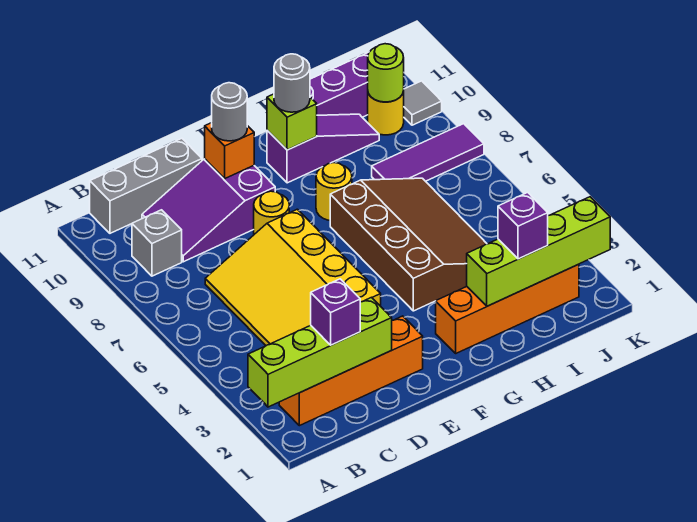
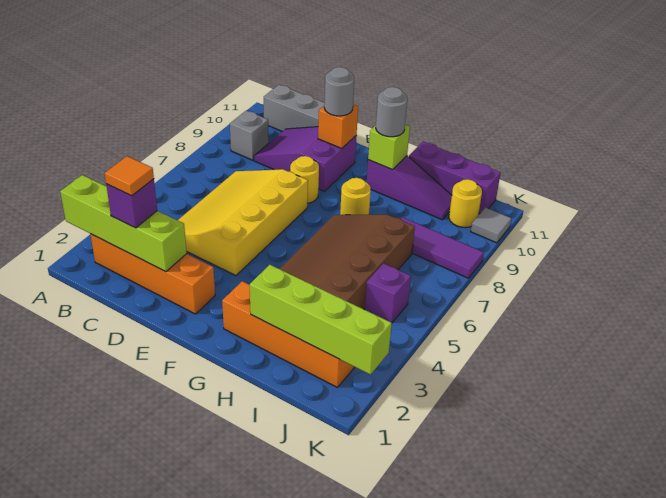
none -> orange tile C2 level 4
brown slope G4:I7 level 1 top G -> brown slope G4:I7 level 1 top I
purple brick I2 level 3 -> purple brick J5 level 1
lime round brick J10 level 2 -> none

